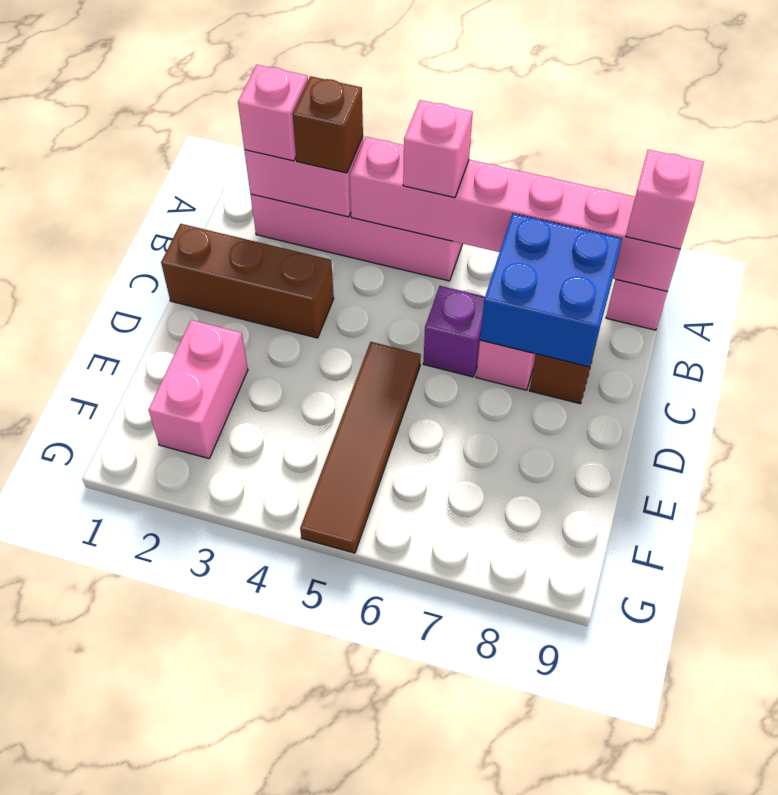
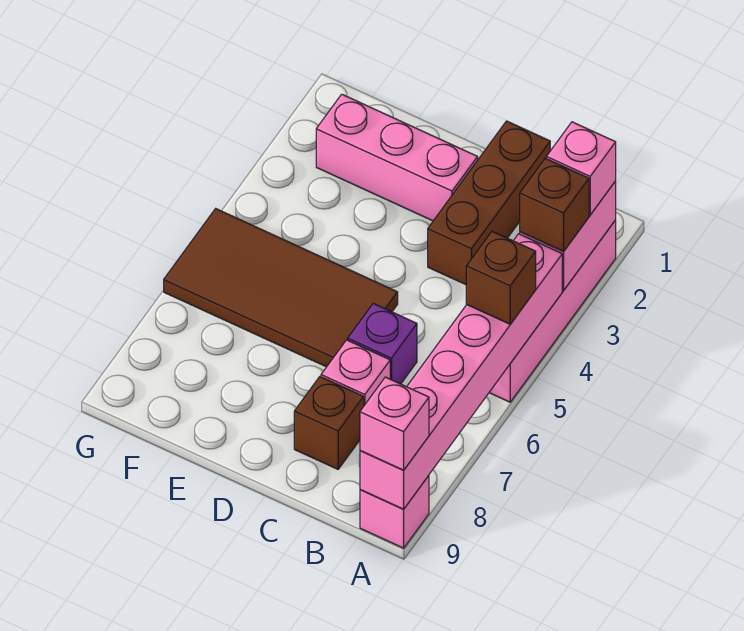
pink brick A5 level 3 -> brown brick A5 level 3
blue brick B7:C8 level 2 -> none
brown tile D5:G5 level 1 -> brown tile D5:G6 level 1
pink brick E2:F2 level 1 -> pink brick D2:F2 level 1

